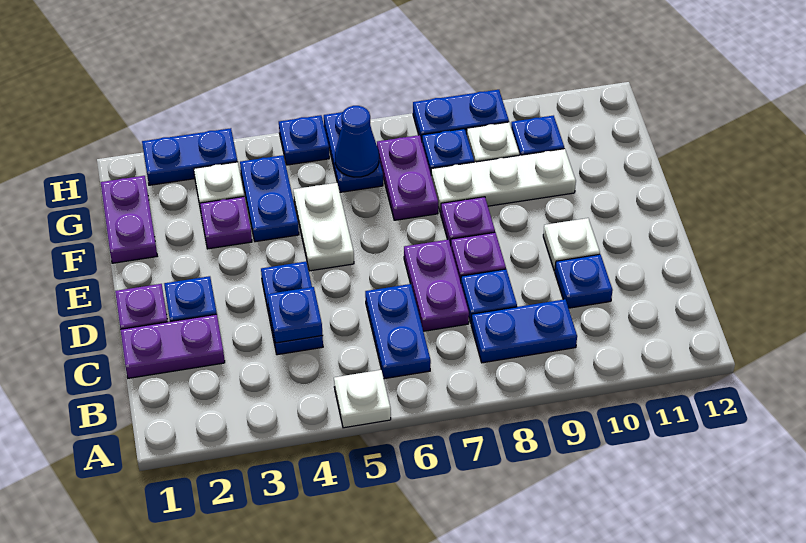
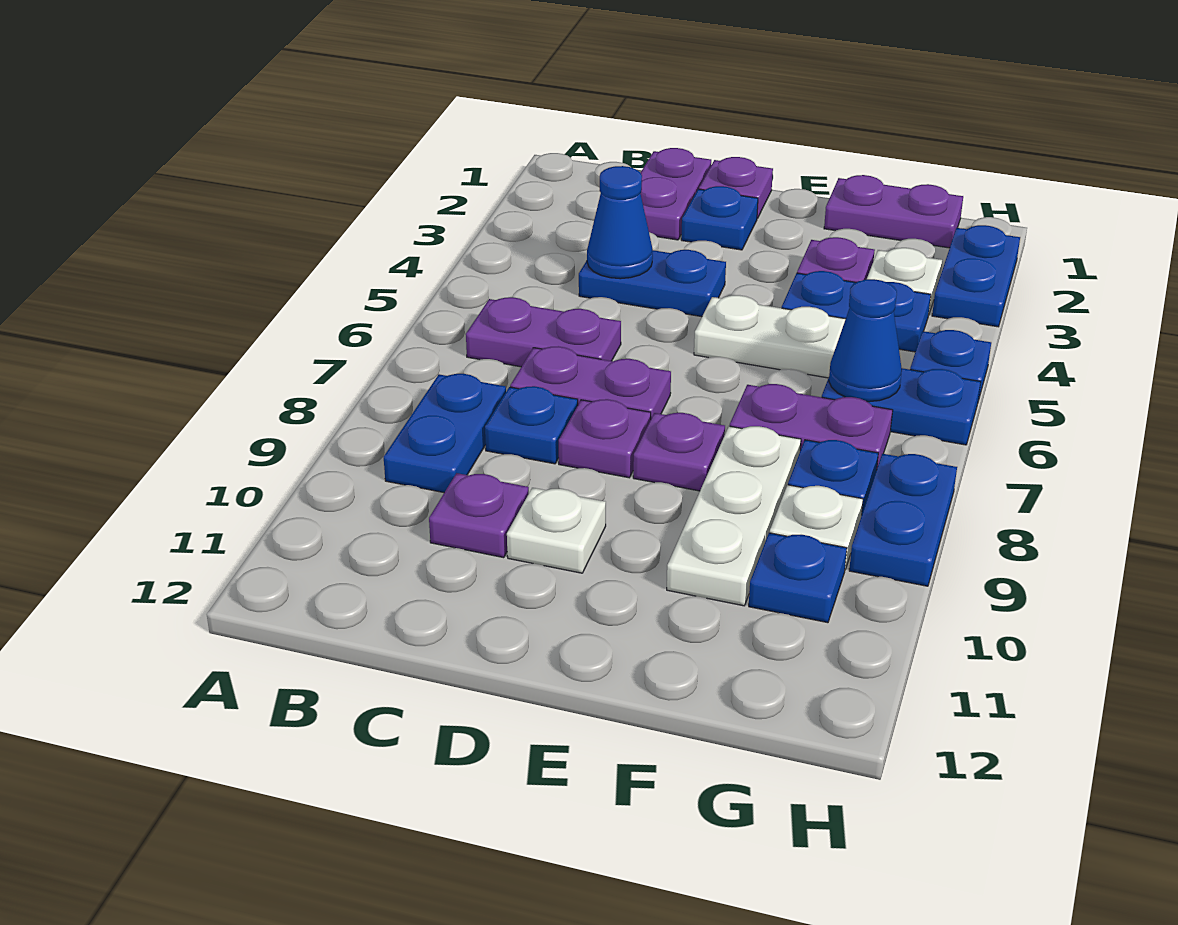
white plate A5 level 1 -> none
blue plate B6:C6 level 1 -> purple plate B6:C6 level 1
blue plate C4 level 2 -> blue cone C4 level 2
blue plate C10 level 1 -> purple plate C10 level 1

